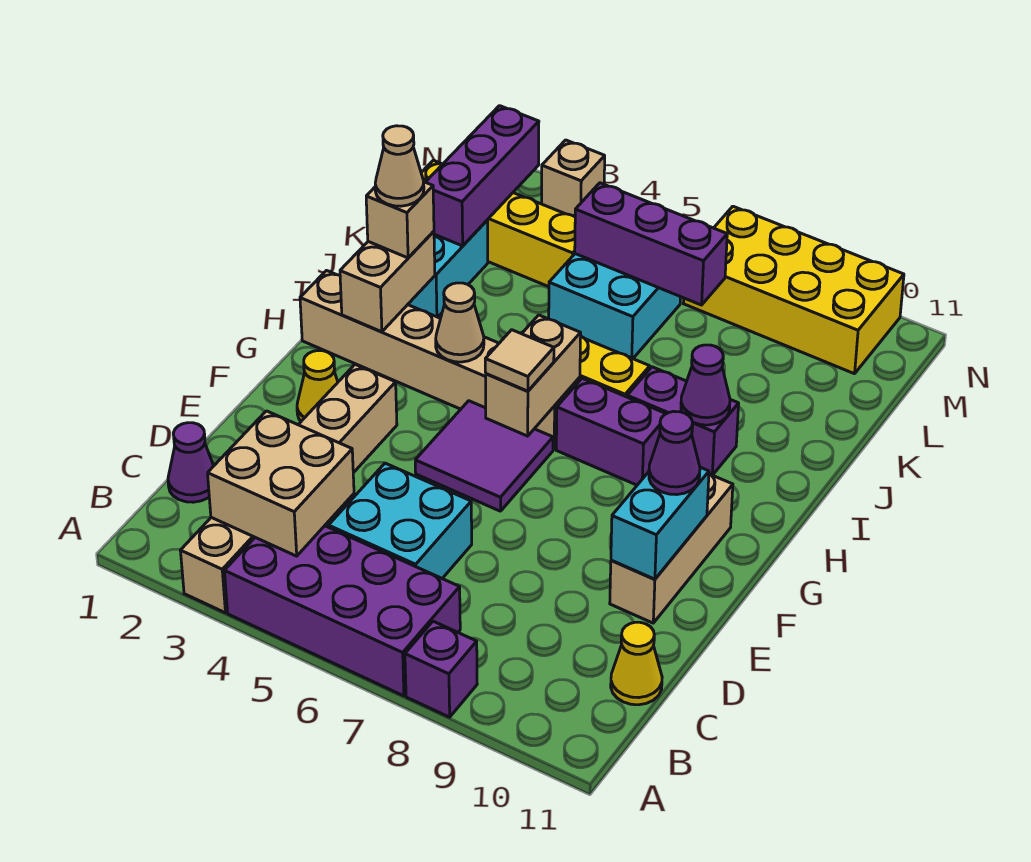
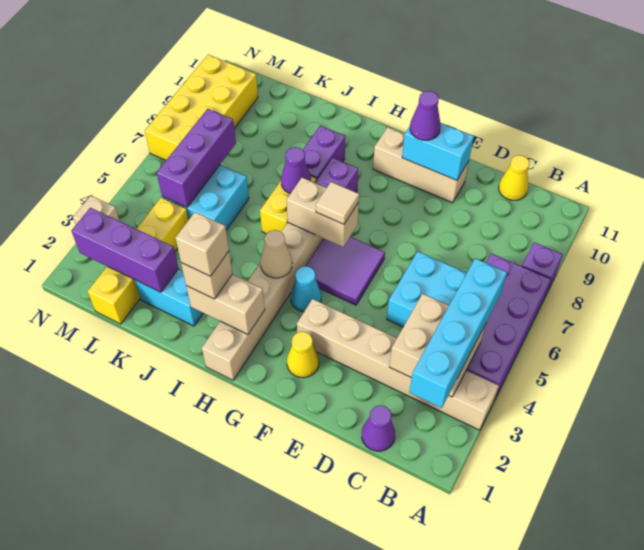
none -> cyan brick B2:B5 level 3
none -> cyan cone G4 level 1
tan cone I2 level 4 -> tan brick I2 level 4
purple cone I9 level 2 -> purple cone I7 level 2

